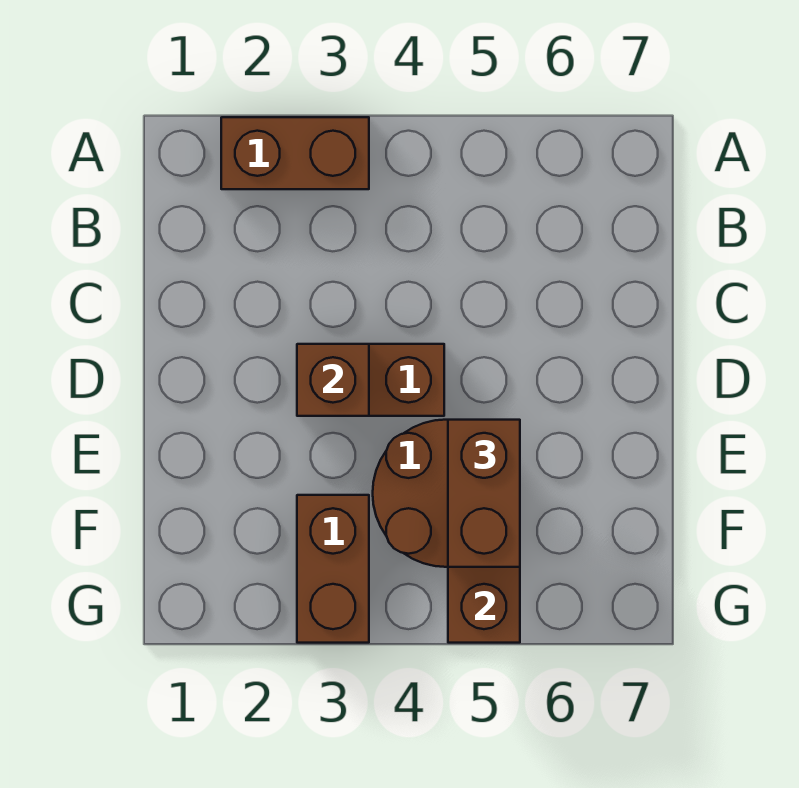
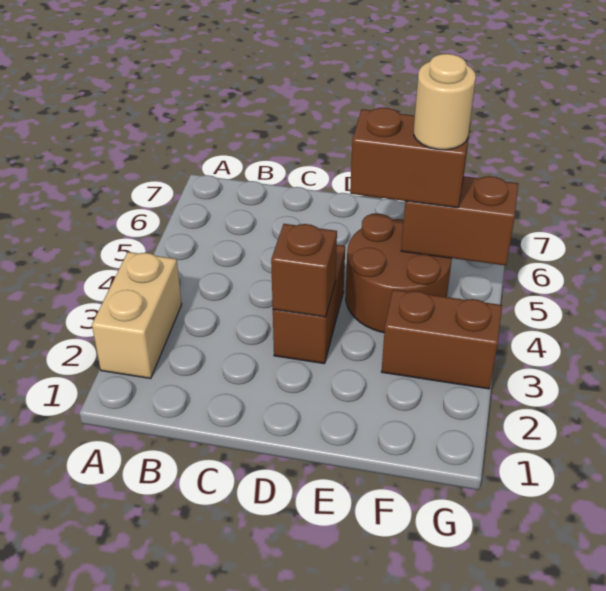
brown brick A2:A3 level 1 -> tan brick A2:A3 level 1
none -> tan round brick F5 level 4

